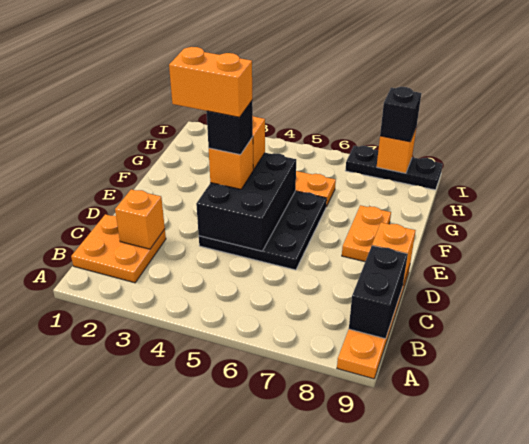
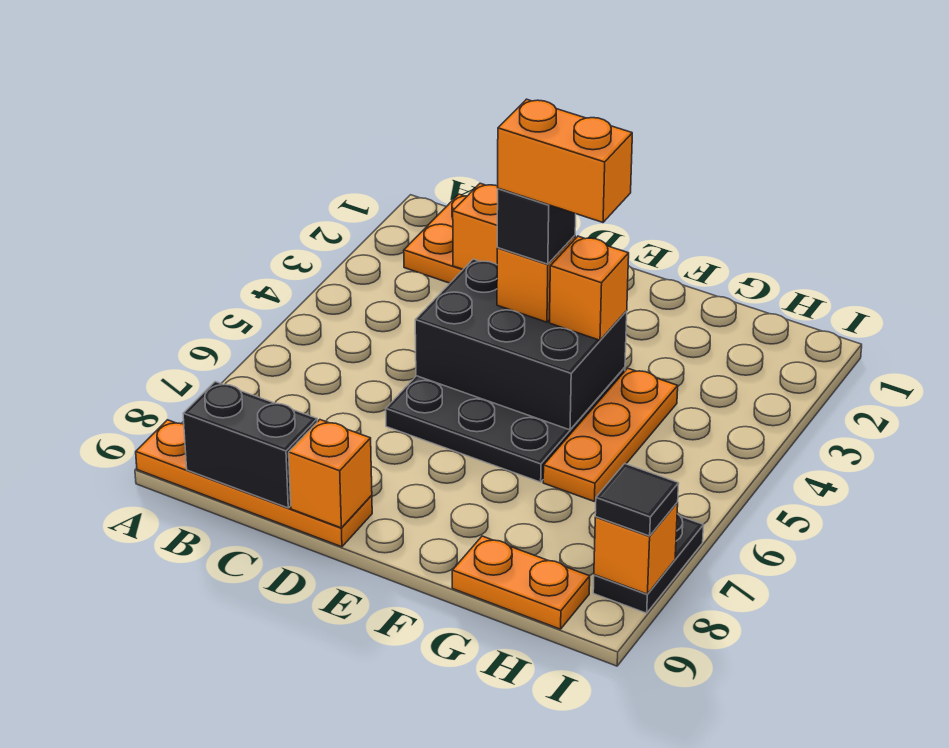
orange brick E3:E4 level 5 -> orange brick E4:F4 level 5
orange plate E8:F8 level 1 -> orange plate G9:H9 level 1
black plate I7:I9 level 1 -> black plate I7:I8 level 1
black brick I8 level 3 -> black tile I8 level 3

